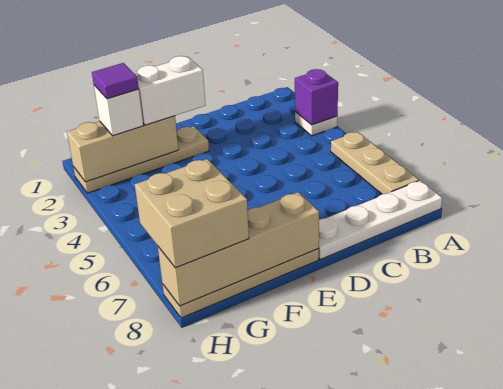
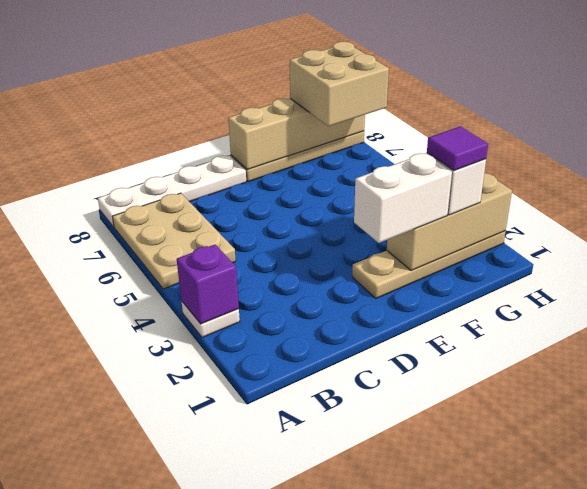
tan plate A5:A7 level 1 -> tan plate A5:B7 level 1

